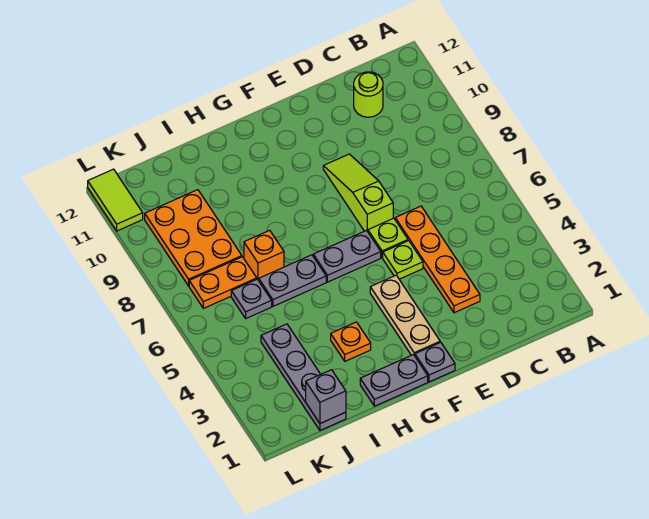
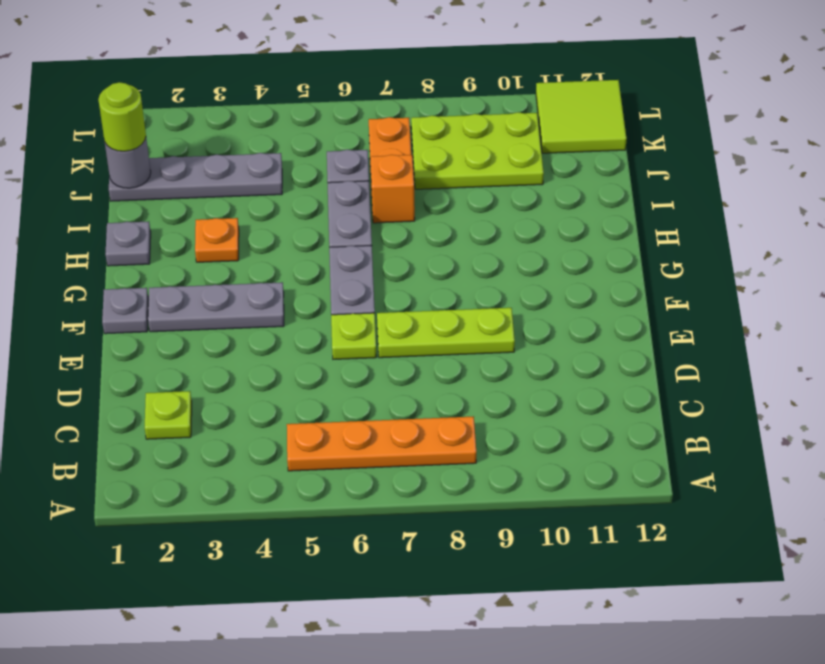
lime round brick C11 level 1 -> lime round brick J1 level 3
orange plate D3:D6 level 1 -> orange plate B5:B8 level 1
lime plate E5 level 1 -> lime plate C2 level 1
lime slope E7:E9 level 1 top 7 -> lime plate E7:E9 level 1
tan plate F2:F4 level 1 -> grey plate F2:F4 level 1
grey plate G1:H1 level 1 -> grey plate H1 level 1
grey brick J1 level 2 -> grey round brick J1 level 2
orange plate J8:K10 level 1 -> lime plate J8:K10 level 1
lime tile L11:L12 level 1 -> lime tile K11:L12 level 1

